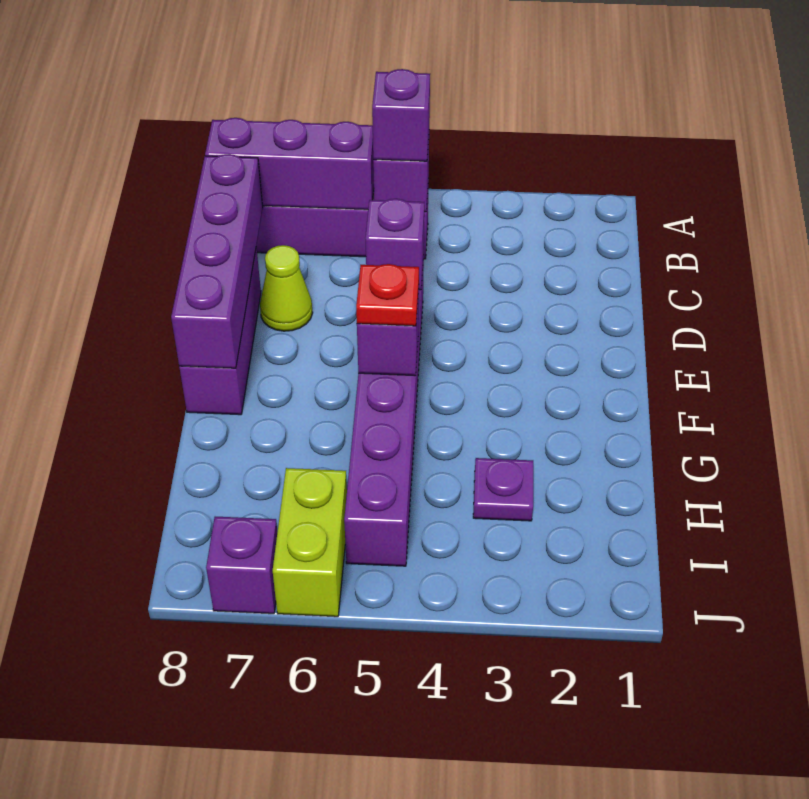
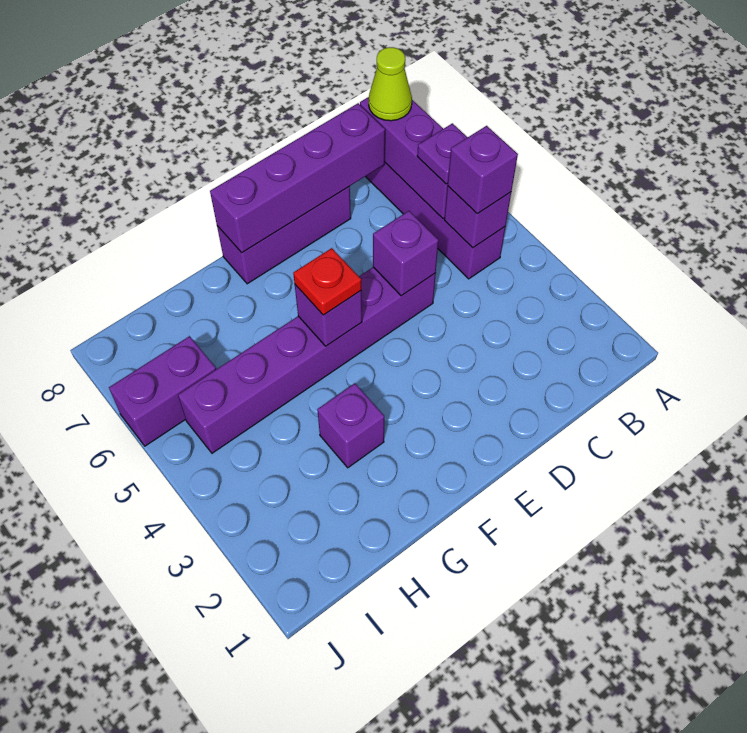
lime cone D7 level 1 -> lime cone B8 level 3
purple plate H3 level 1 -> purple plate B6 level 3
lime brick I6:J6 level 1 -> purple brick I6:J6 level 1
purple brick J7 level 1 -> purple brick G3 level 1

